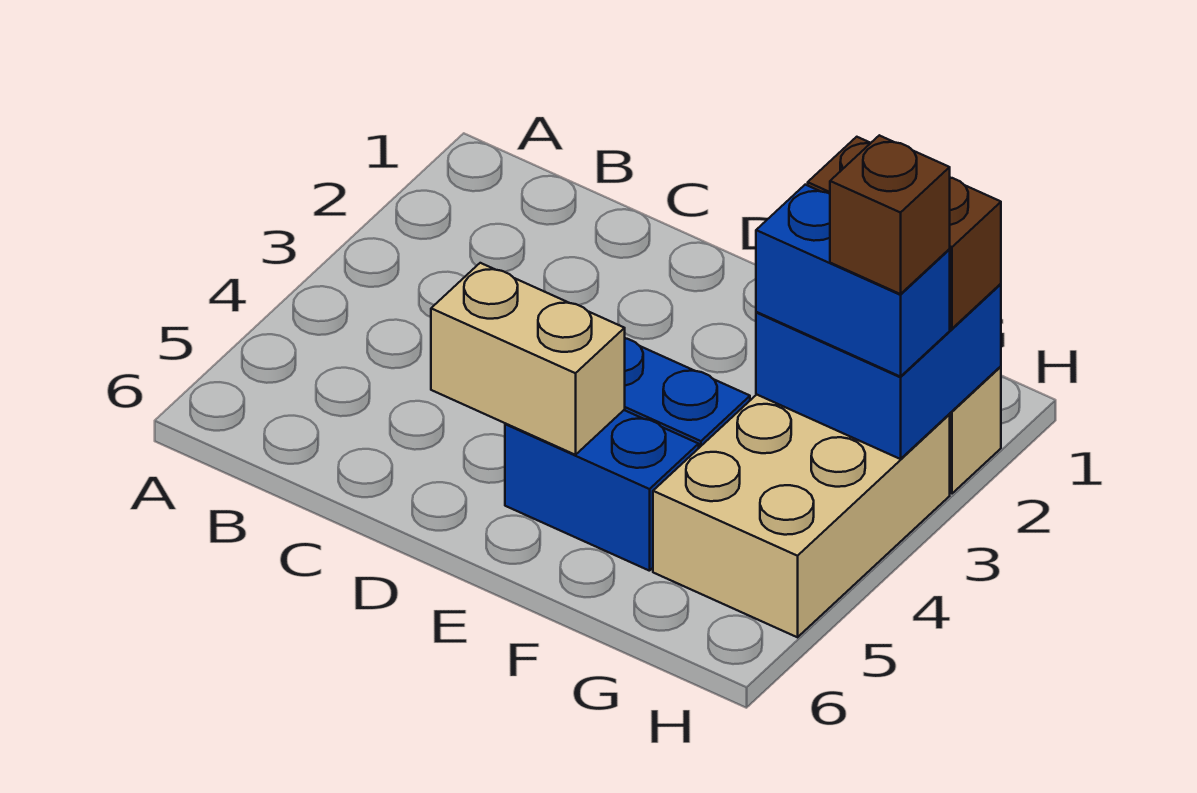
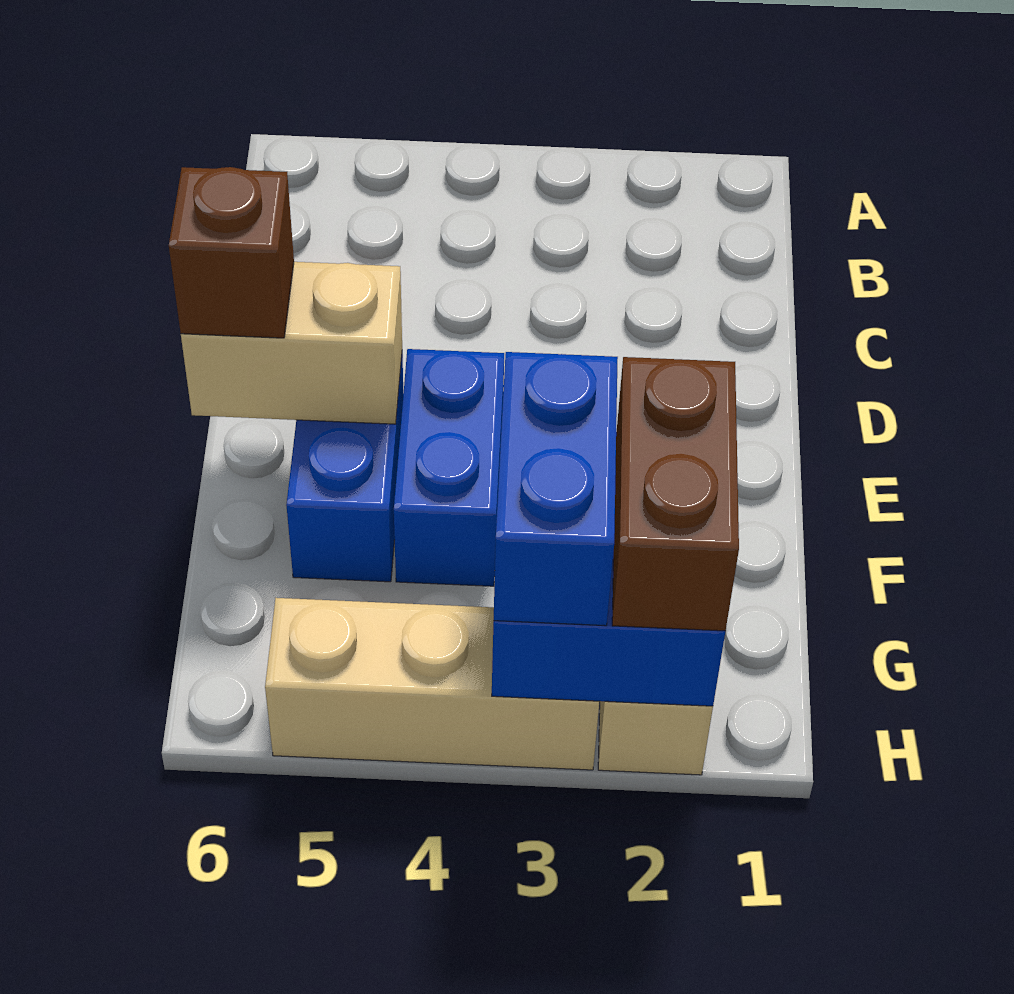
tan brick D5:E5 level 2 -> tan brick E5:E6 level 2
tan brick G3:H5 level 1 -> tan brick H3:H5 level 1
brown brick H3 level 4 -> brown brick E6 level 3

